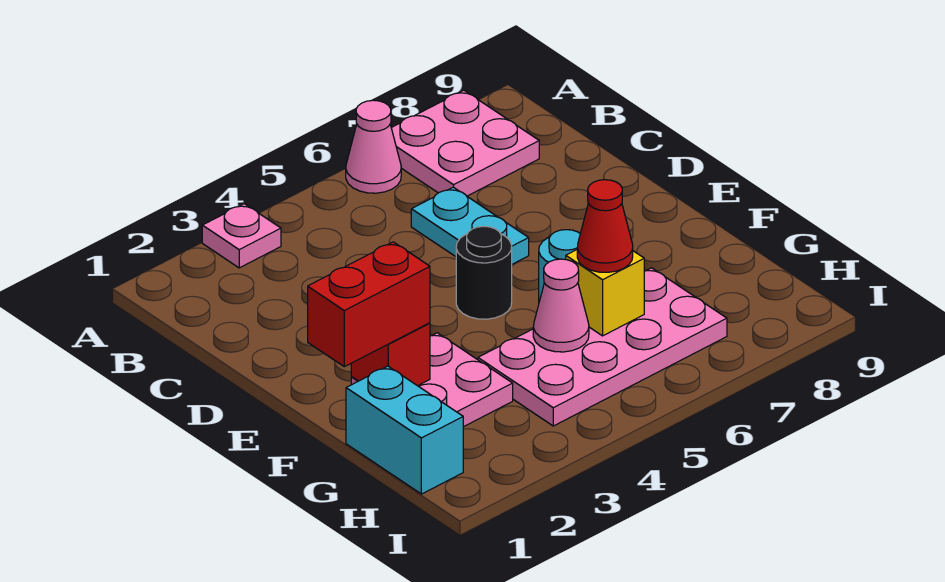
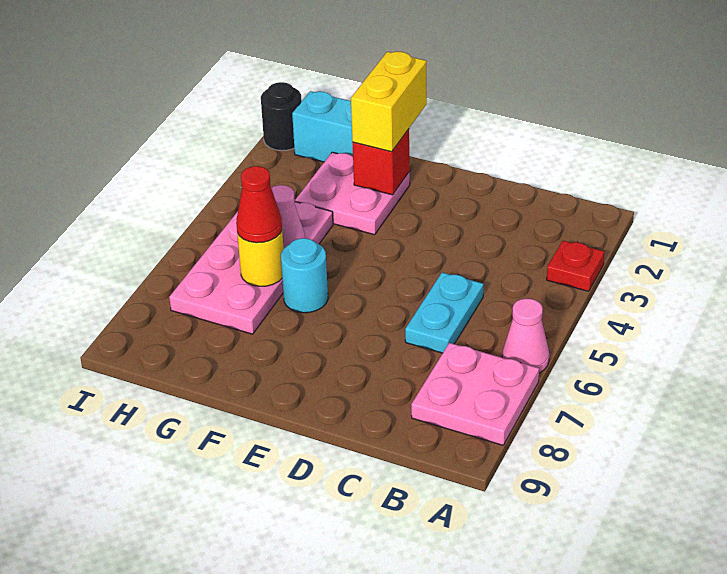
pink plate A3 level 1 -> red plate A3 level 1
cyan plate C6:D6 level 1 -> cyan plate C5:C6 level 1
black round brick E5 level 1 -> black round brick I1 level 1
red brick F1:F2 level 3 -> yellow brick F1:F2 level 3
yellow brick G6 level 2 -> yellow round brick G6 level 2

